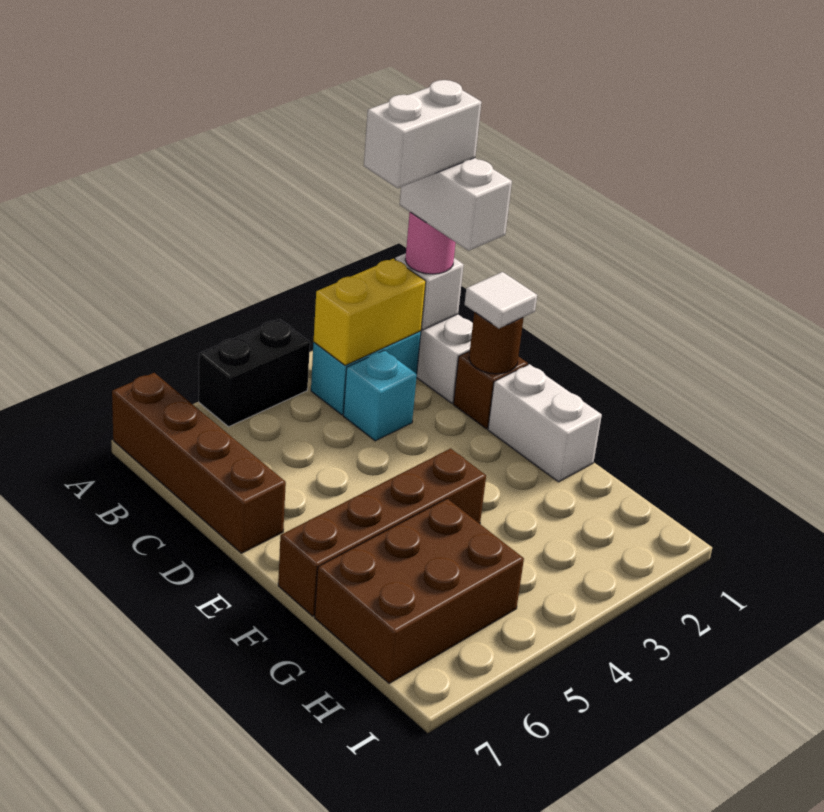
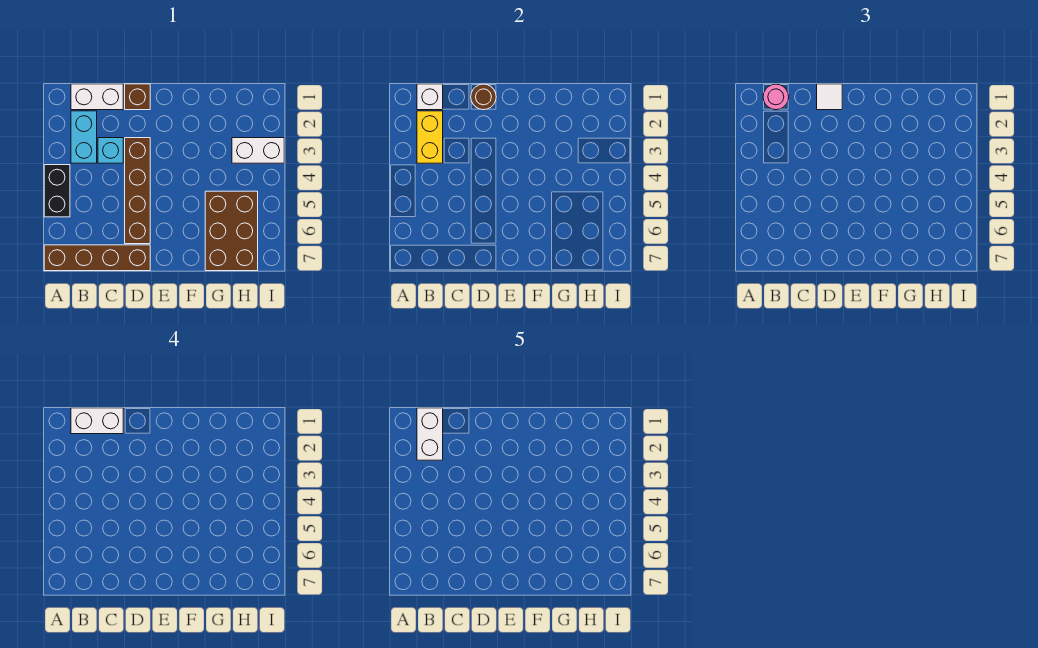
white brick E1:F1 level 1 -> white brick H3:I3 level 1
brown brick F4:F7 level 1 -> brown brick D3:D6 level 1

